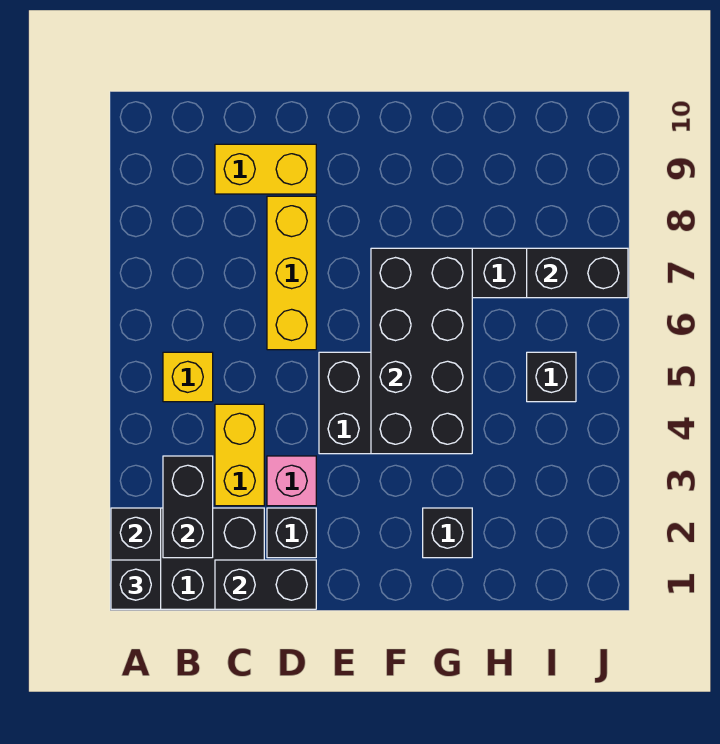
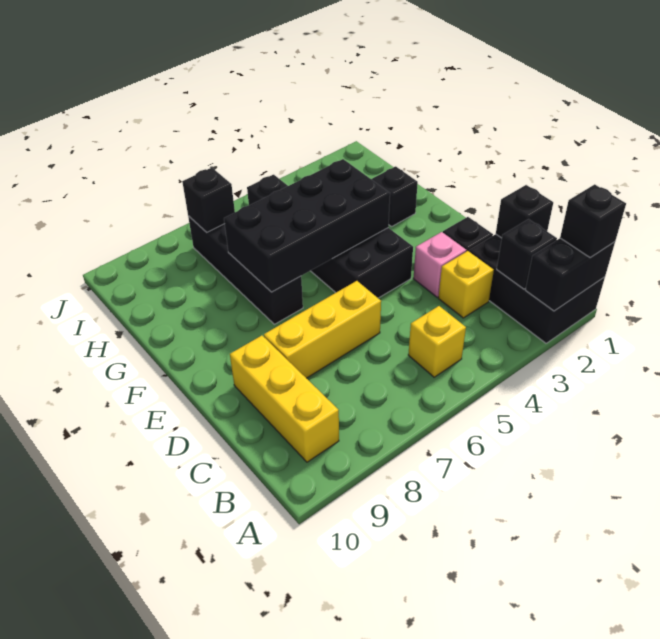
black brick B2:B3 level 2 -> black brick B2 level 2
black brick C1:D1 level 2 -> black brick C1 level 2
yellow brick C3:C4 level 1 -> yellow brick C3 level 1
yellow brick C9:D9 level 1 -> yellow brick B9:D9 level 1
black brick I7:J7 level 2 -> black brick I7 level 2

